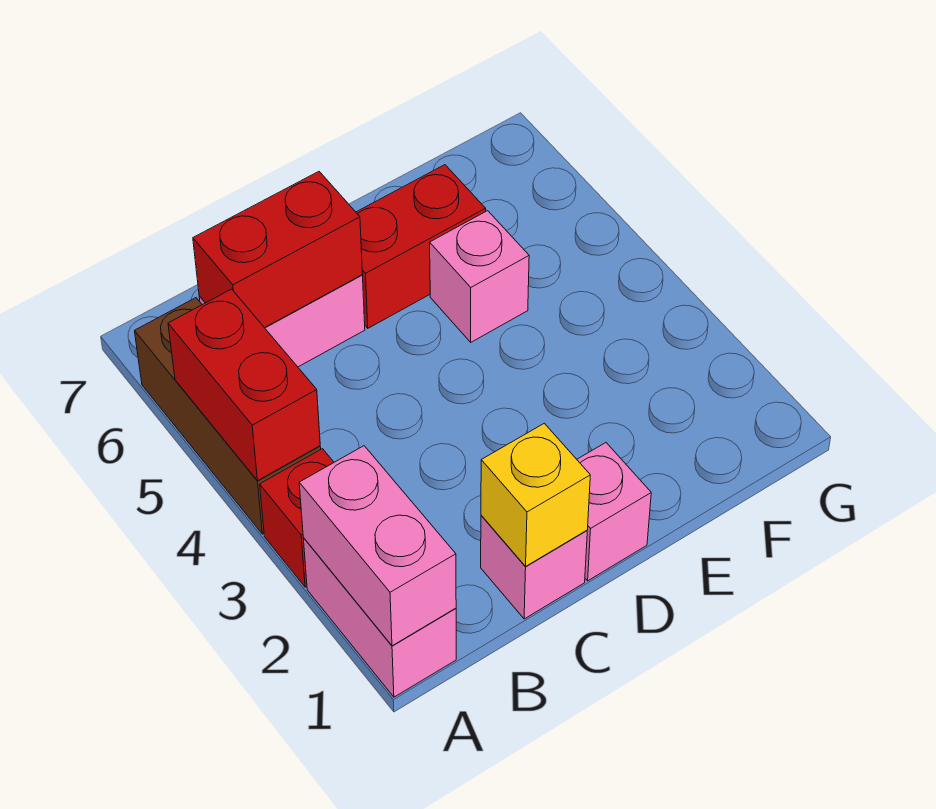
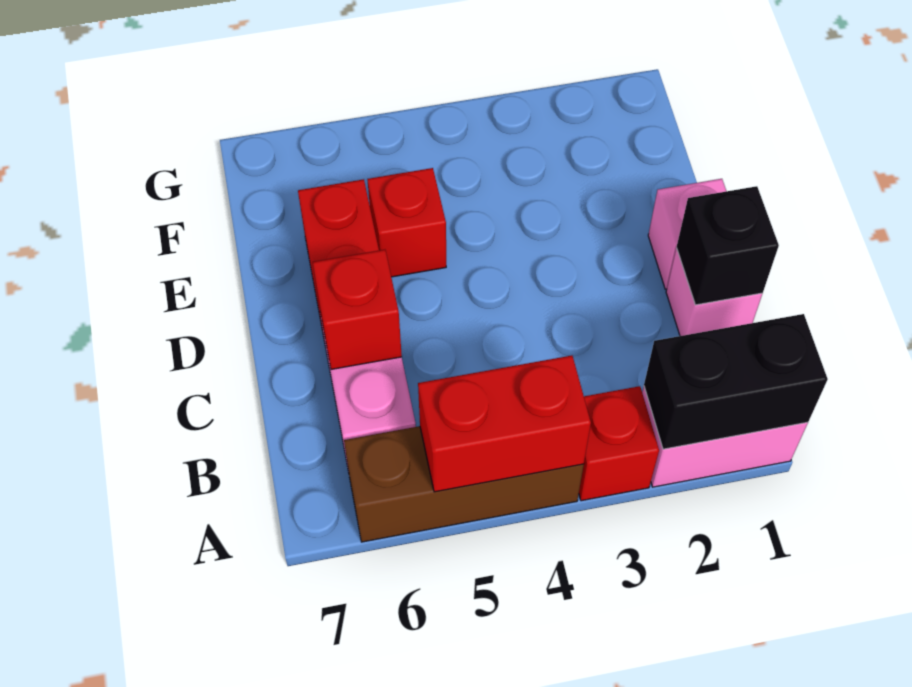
pink brick A1:A2 level 2 -> black brick A1:A2 level 2
red brick B6:C6 level 2 -> red brick C6 level 2
yellow brick C1 level 2 -> black brick C1 level 2
pink brick E5 level 1 -> red brick E5 level 1

